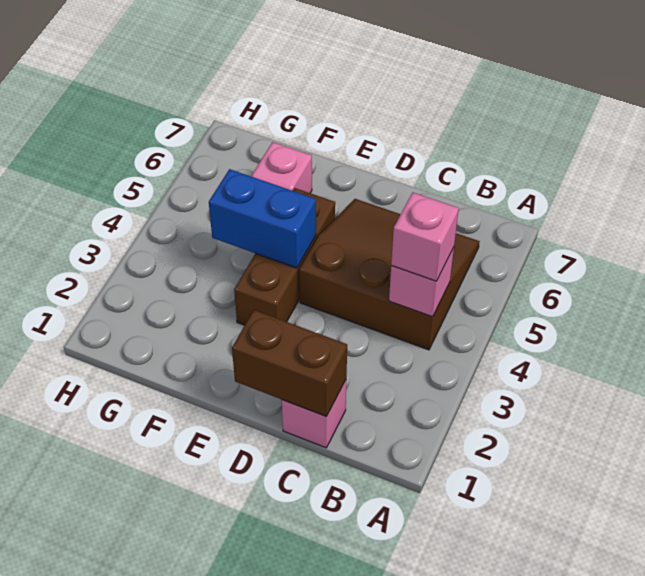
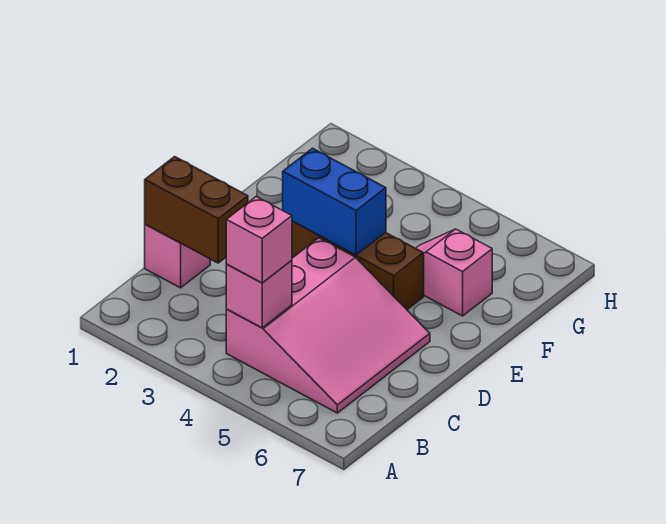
brown slope B4:D6 level 1 top 4 -> pink slope B4:D6 level 1 top 4
brown brick C1:D1 level 2 -> brown brick C1:C2 level 2
blue brick E4:F4 level 2 -> blue brick E3:E4 level 2

